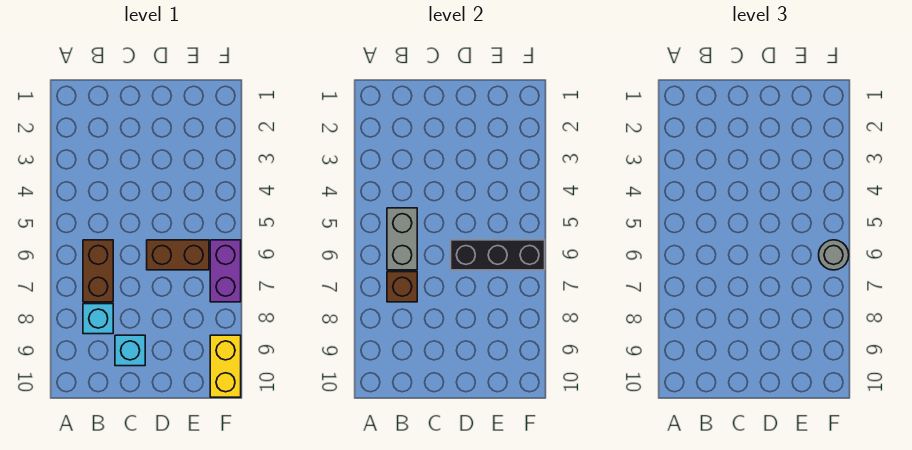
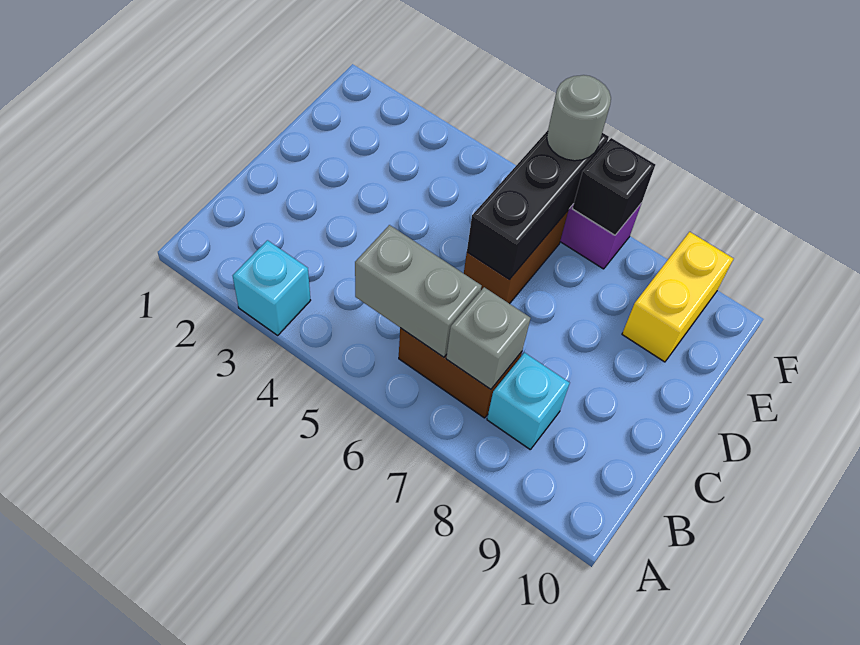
brown brick B7 level 2 -> grey brick B7 level 2
cyan brick C9 level 1 -> cyan brick A3 level 1
none -> black brick F7 level 2
yellow brick F9:F10 level 1 -> yellow brick E9:F9 level 1

